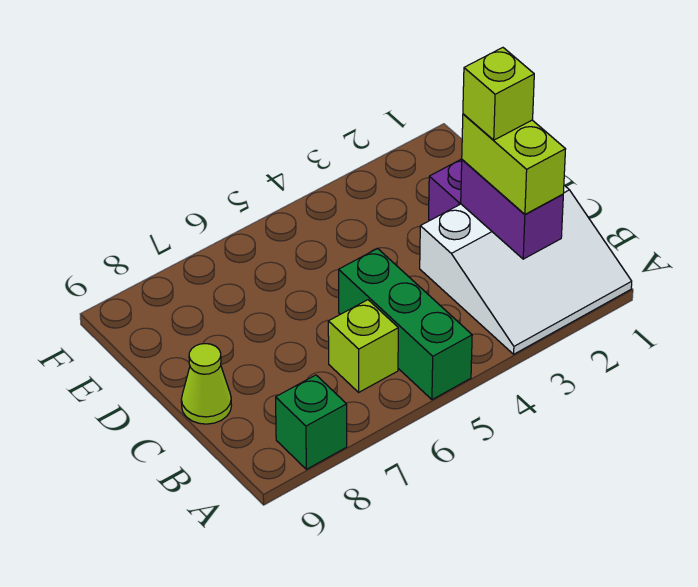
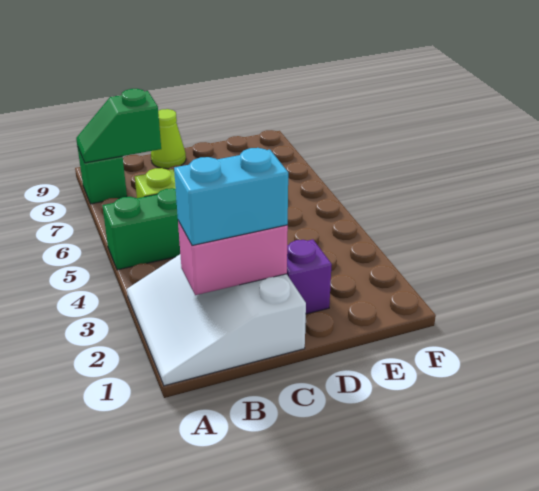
none -> green slope A8:B8 level 2 top B
purple brick B2:C2 level 2 -> pink brick B2:C2 level 2
lime brick B2:C2 level 3 -> cyan brick B2:C2 level 3
lime brick C2 level 4 -> none

